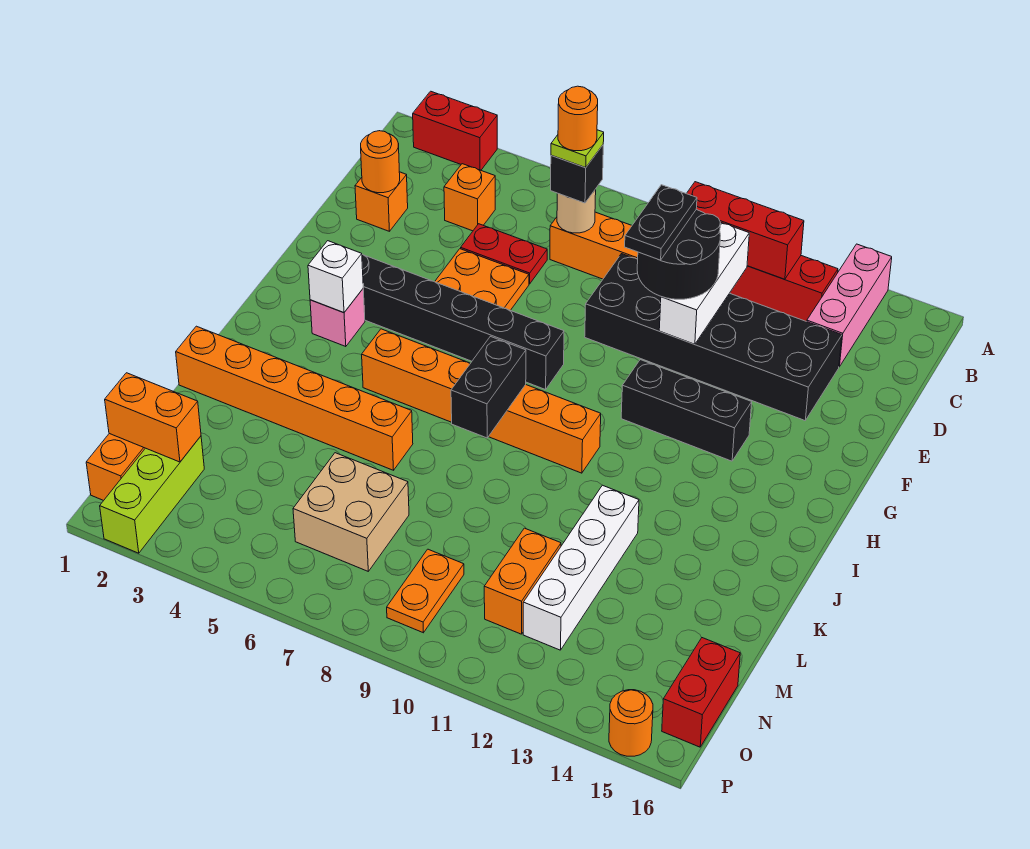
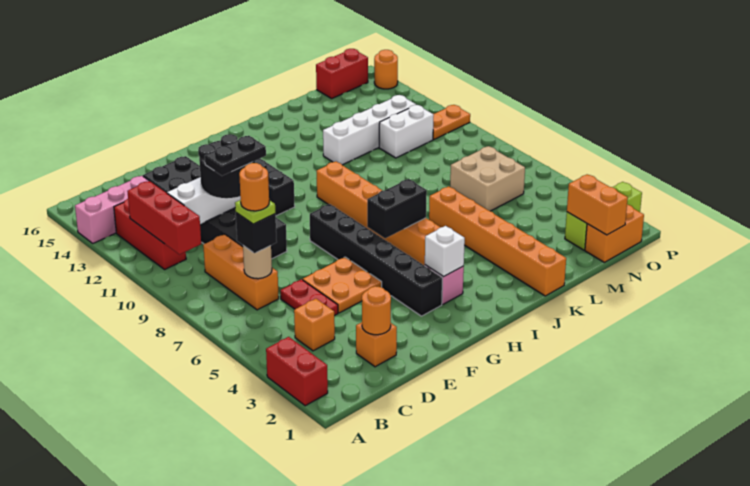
black brick I8:J8 level 2 -> black brick H6:I6 level 2
orange brick M11:N11 level 1 -> white brick M11:N11 level 1
orange plate N9:O9 level 1 -> orange plate O11:P11 level 1

